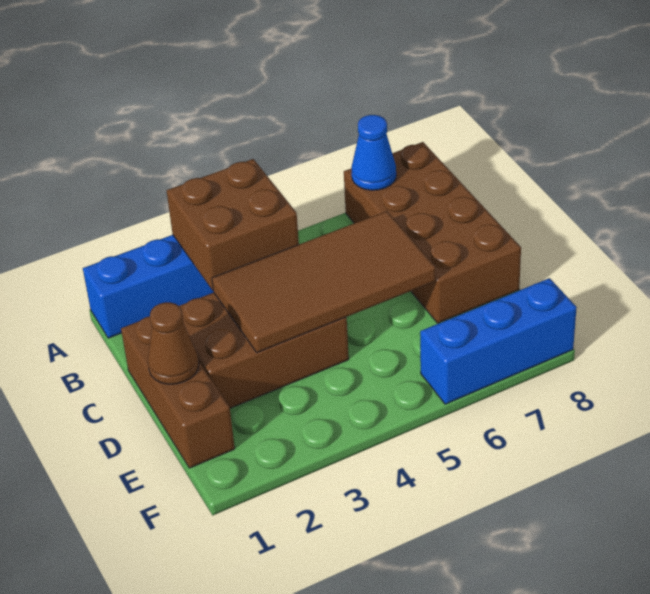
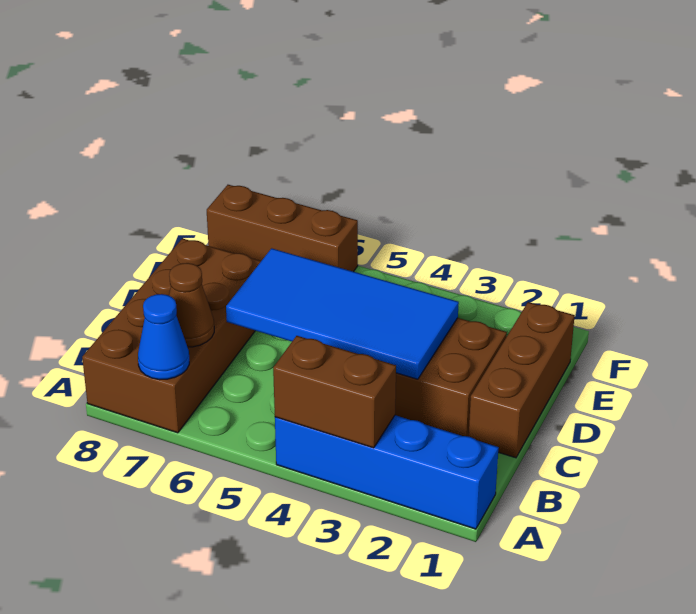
brown brick A3:B4 level 2 -> brown brick A3:A4 level 2
brown tile C3:D6 level 2 -> blue tile C3:D6 level 2
brown cone D1 level 2 -> brown cone B7 level 2
blue brick F6:F8 level 1 -> brown brick F6:F8 level 1

